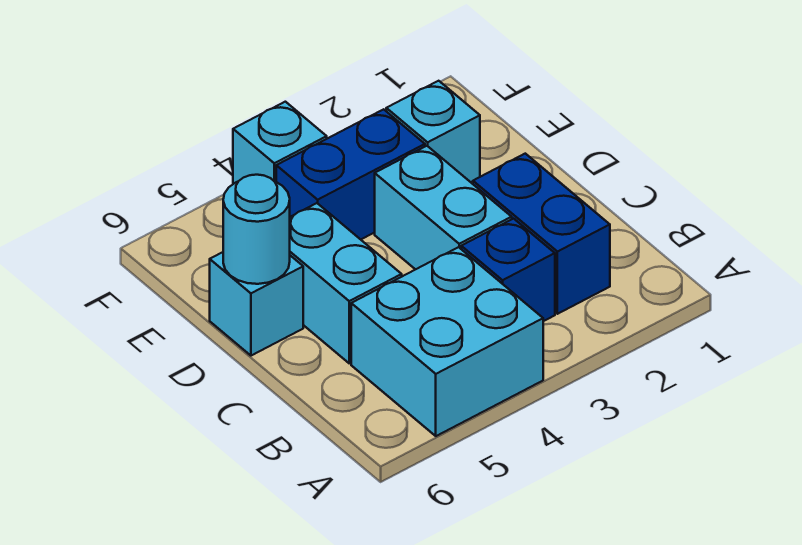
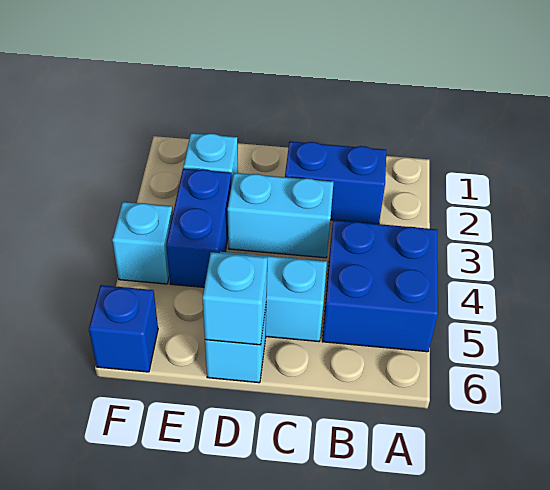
cyan brick A4:B5 level 1 -> blue brick A4:B5 level 1
blue brick B3 level 1 -> blue brick F6 level 1
cyan round brick D6 level 2 -> cyan brick D6 level 2

